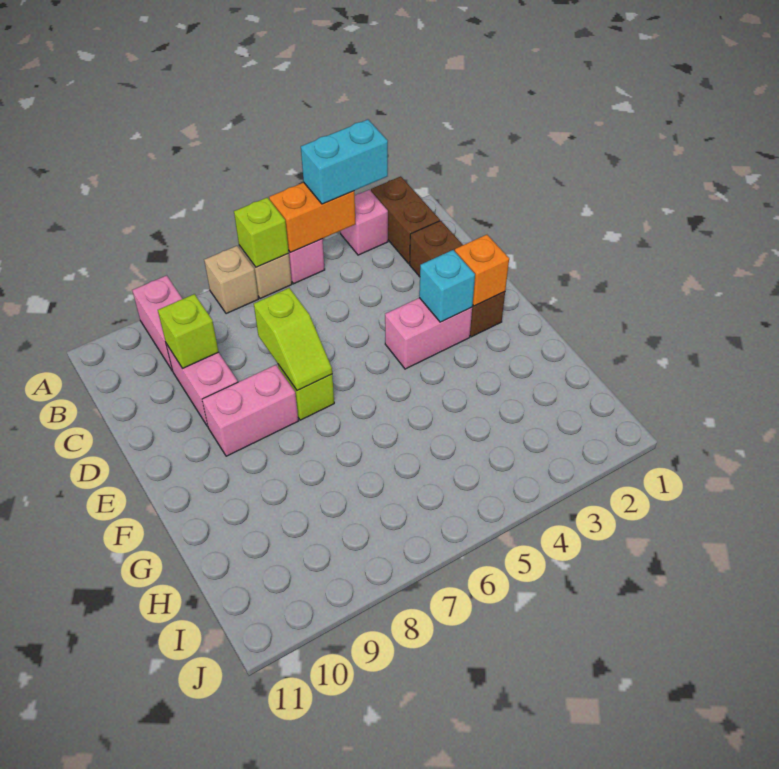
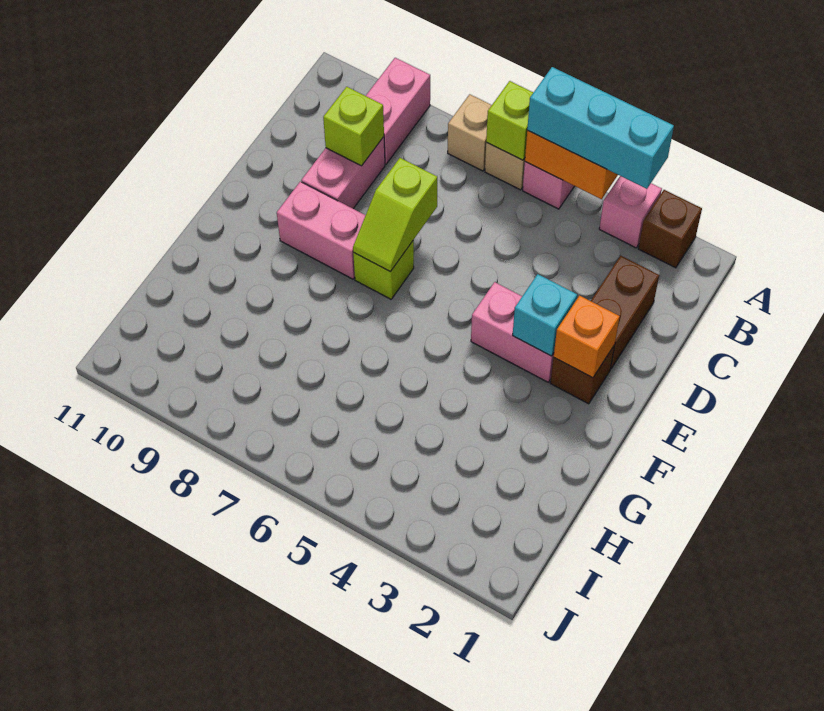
brown brick A2:B2 level 1 -> brown brick A2 level 1
cyan brick A3:A4 level 3 -> cyan brick A3:A5 level 3

